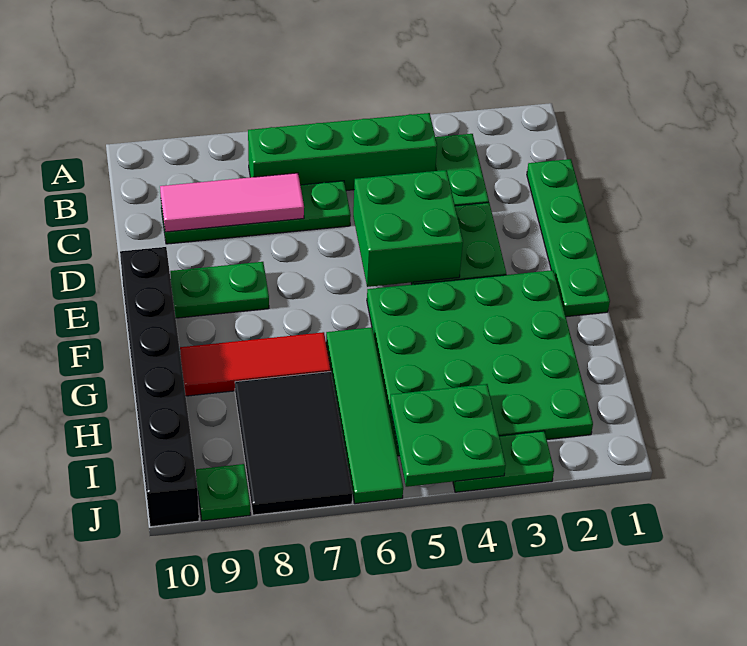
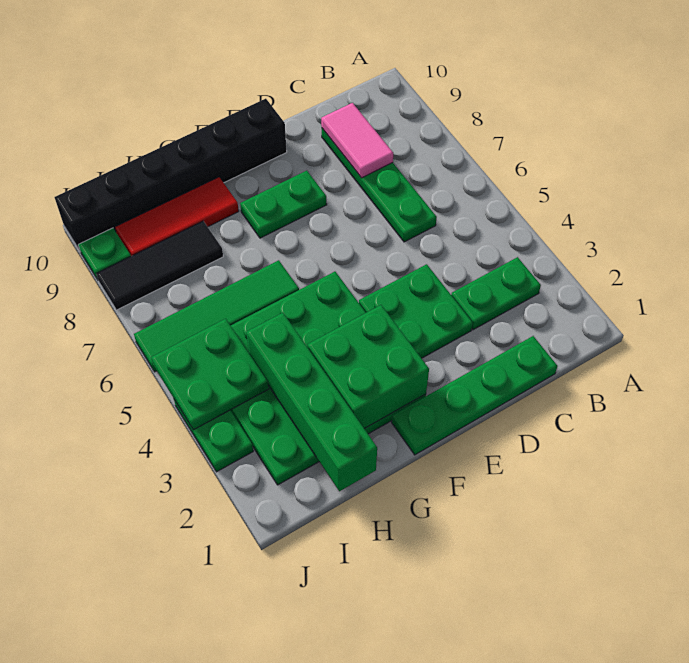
green brick B4:B7 level 1 -> green brick H1:H4 level 2
pink tile C7:C9 level 2 -> pink tile C8:C9 level 2
green brick D4:E5 level 2 -> green brick F2:G3 level 2
green plate E8:E9 level 1 -> green plate E8:F8 level 1
red tile G7:G9 level 1 -> red tile G9:I9 level 1
black tile H7:J8 level 1 -> black tile H8:J8 level 1

